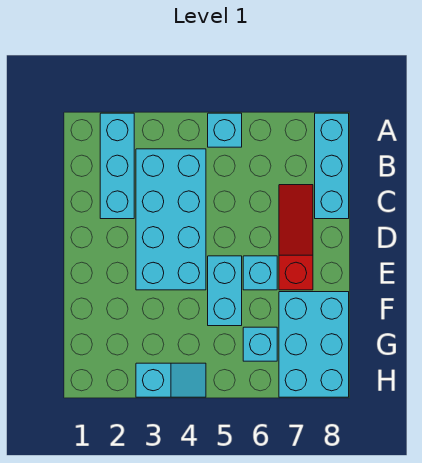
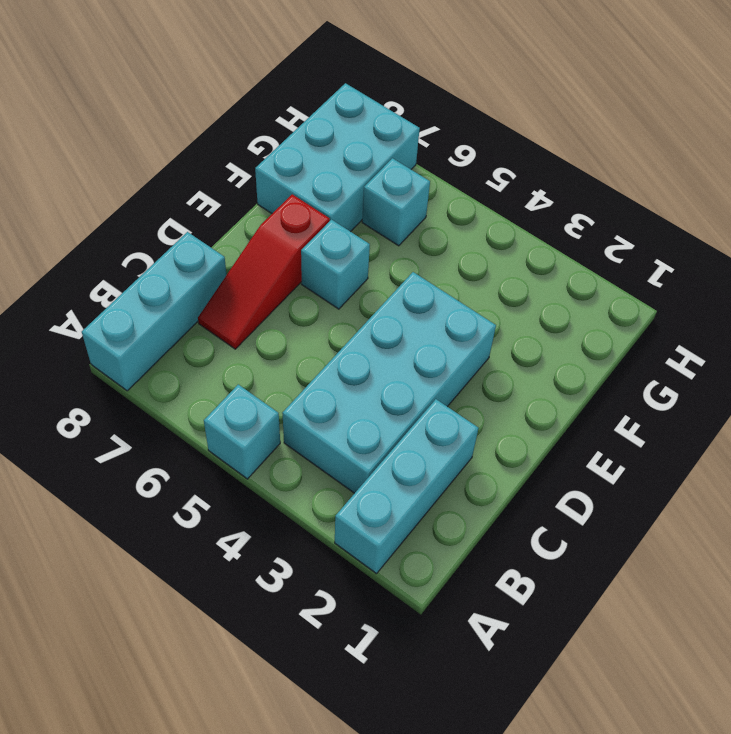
cyan brick E5:F5 level 1 -> none
cyan slope H3:H4 level 1 top 3 -> none

